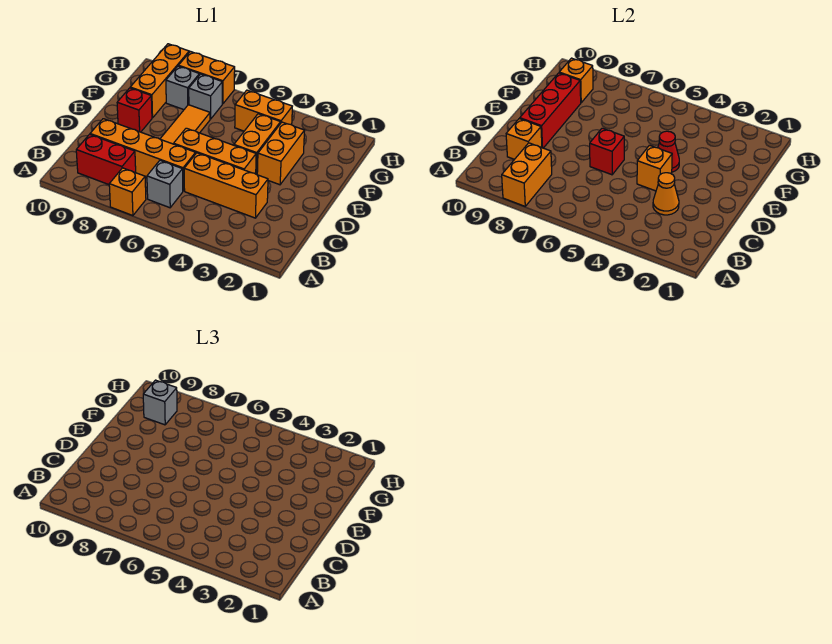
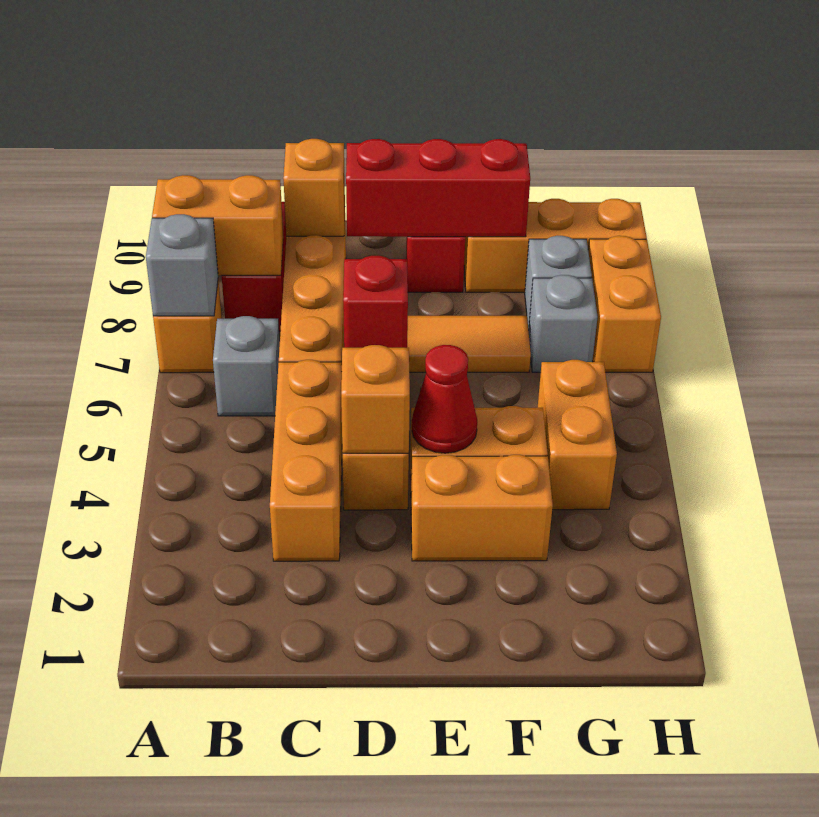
orange cone C3 level 2 -> none
orange brick G9 level 2 -> none
grey brick G9 level 3 -> grey brick A7 level 2

